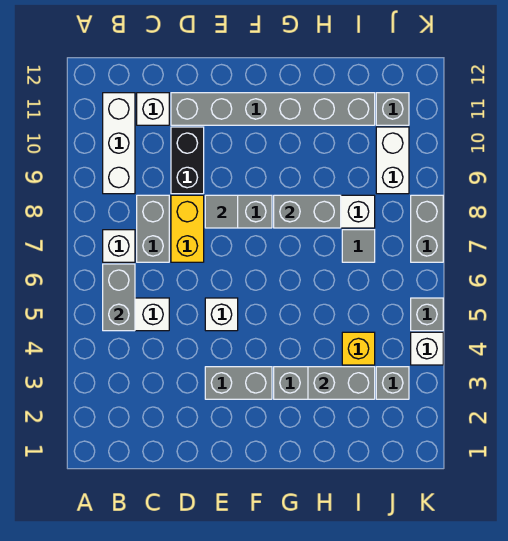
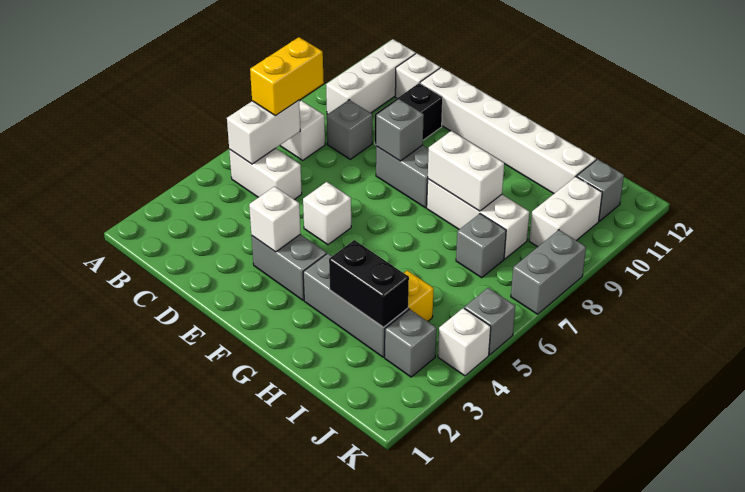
grey brick B5:B6 level 2 -> white brick B5:B6 level 2
grey brick C7:C8 level 1 -> grey brick C8 level 1
yellow brick D7:D8 level 1 -> yellow brick B6:B7 level 3
grey brick D11:I11 level 1 -> white brick D11:I11 level 1
none -> white brick E3 level 2
grey tile E8 level 2 -> grey brick E8 level 2
grey brick G8:H8 level 2 -> white brick G8:H8 level 2
grey brick H3:I3 level 2 -> black brick H3:I3 level 2
grey tile I7 level 1 -> grey brick I7 level 1

